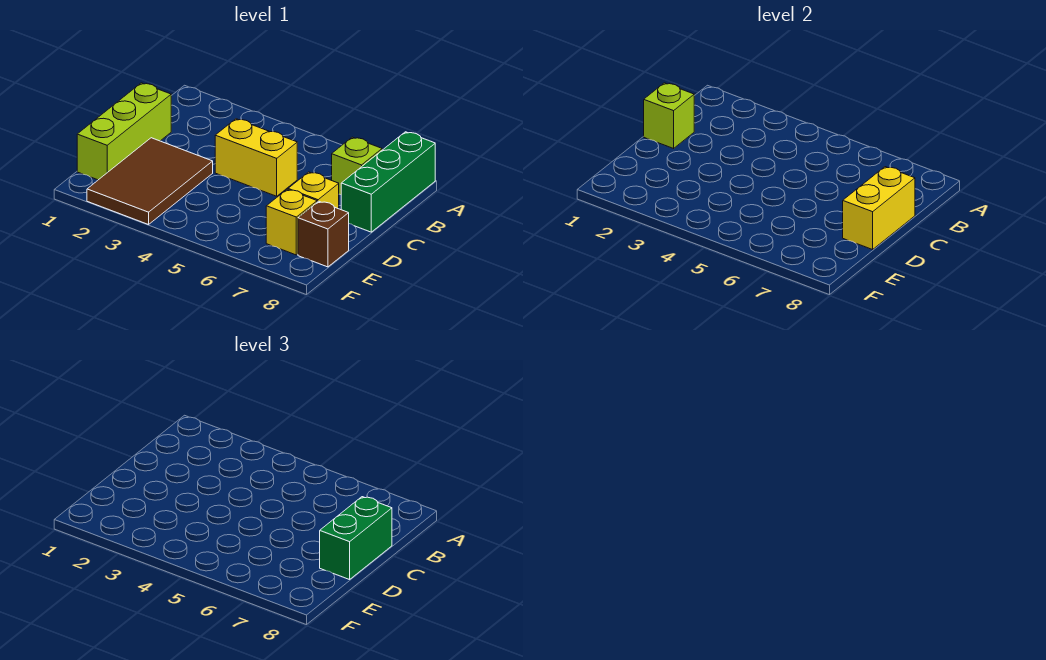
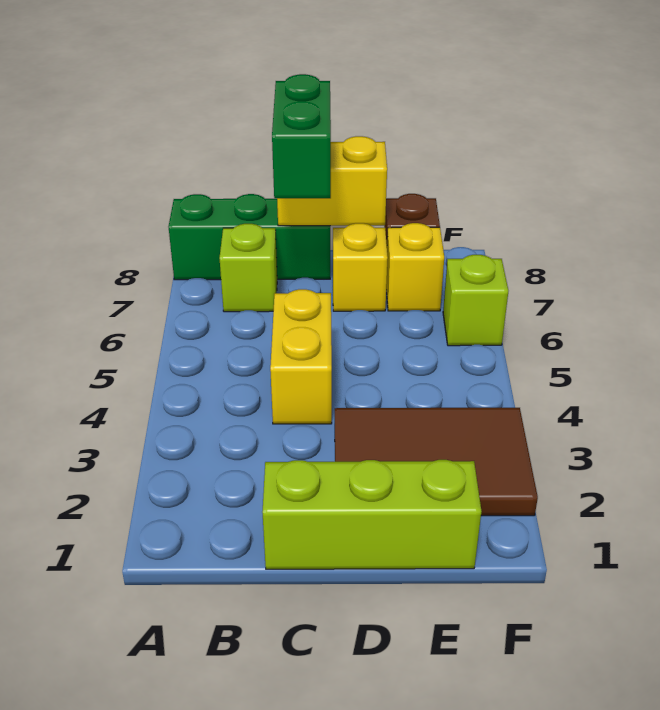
lime brick C1 level 2 -> lime brick F6 level 1
green brick C8:D8 level 3 -> green brick C7:C8 level 3

